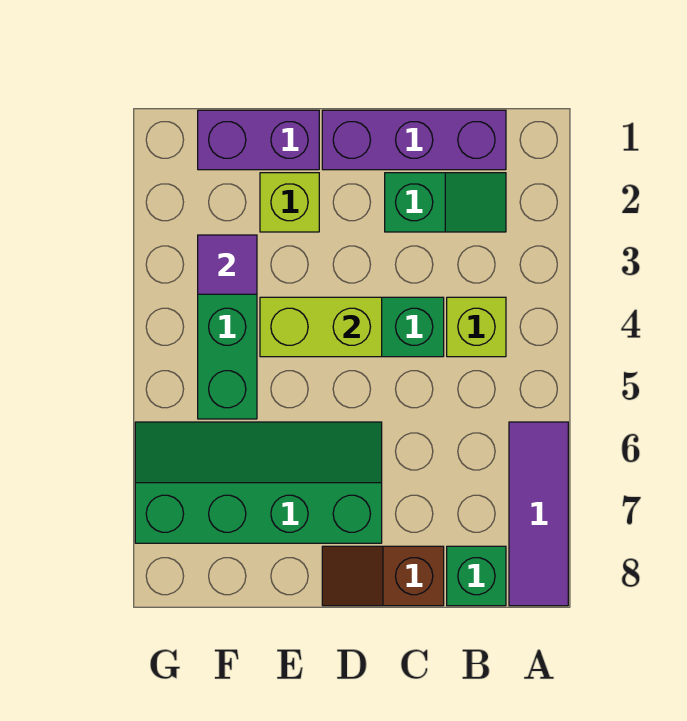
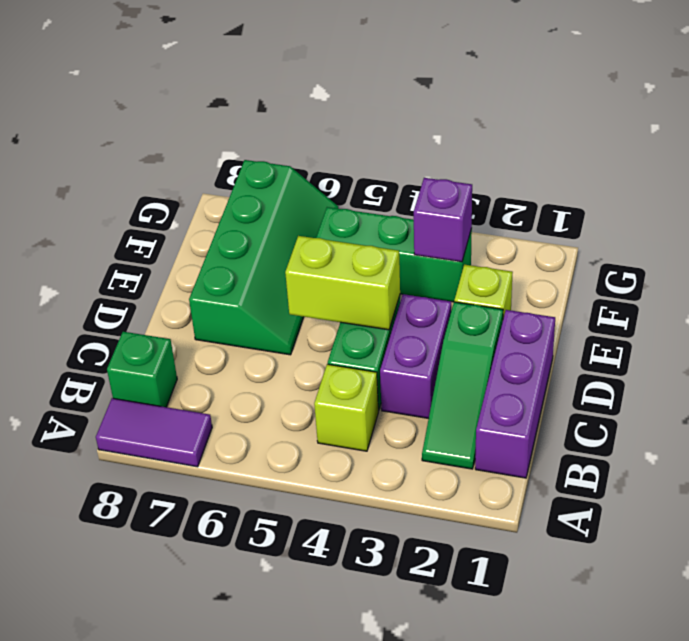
purple tile A6:A8 level 1 -> purple tile A7:A8 level 1
green slope B2:C2 level 1 top C -> green slope B2:D2 level 1 top D
brown slope C8:D8 level 1 top C -> none
lime brick D4:E4 level 2 -> lime brick D4:D5 level 2
purple brick E1:F1 level 1 -> purple brick C3:D3 level 1
purple tile F3 level 2 -> purple brick F3 level 2

